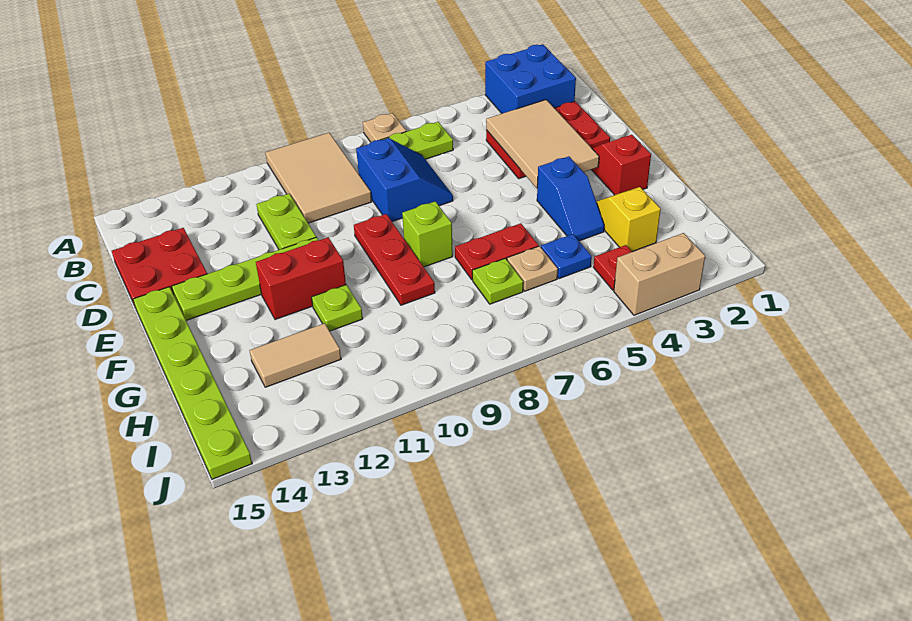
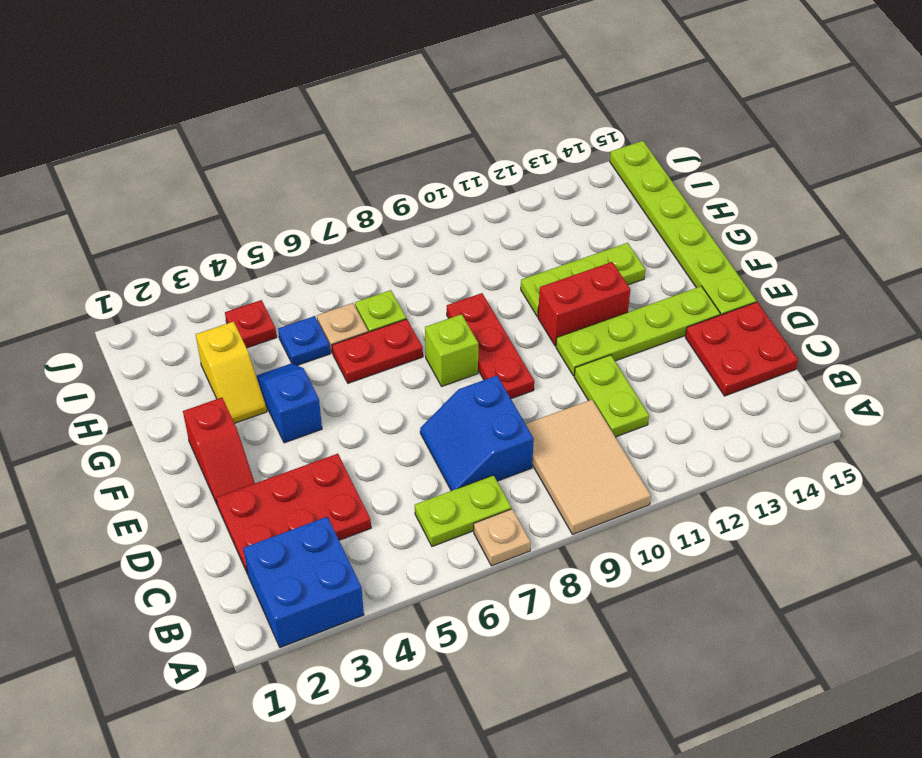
tan tile C3:E4 level 2 -> none
lime plate G11 level 1 -> lime plate G11:G13 level 1
tan tile H12:H13 level 1 -> none
tan brick J3:J4 level 1 -> none

